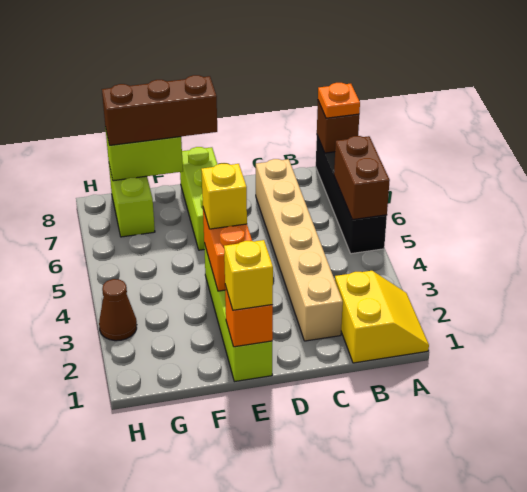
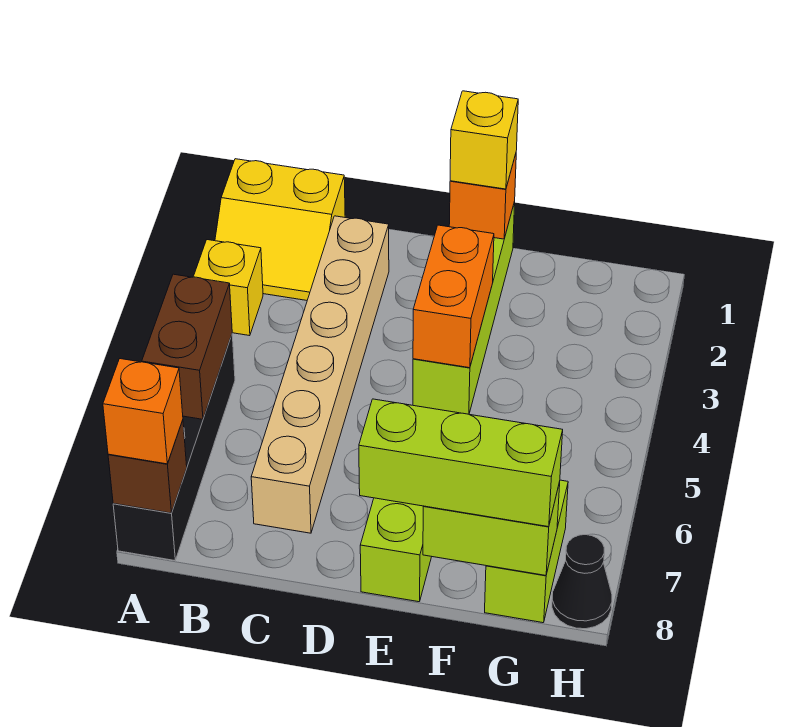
yellow slope A1:B2 level 1 top B -> yellow slope A1:B2 level 1 top 1
orange plate A8 level 3 -> orange brick A8 level 3
yellow brick E4 level 3 -> yellow brick A3 level 1
brown brick E8:G8 level 3 -> lime brick E8:G8 level 3
brown cone H3 level 1 -> none
none -> black cone H8 level 1

